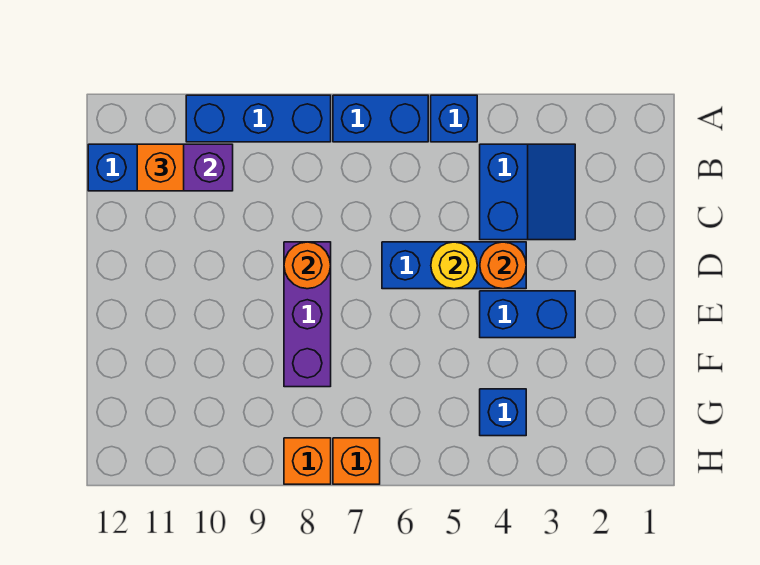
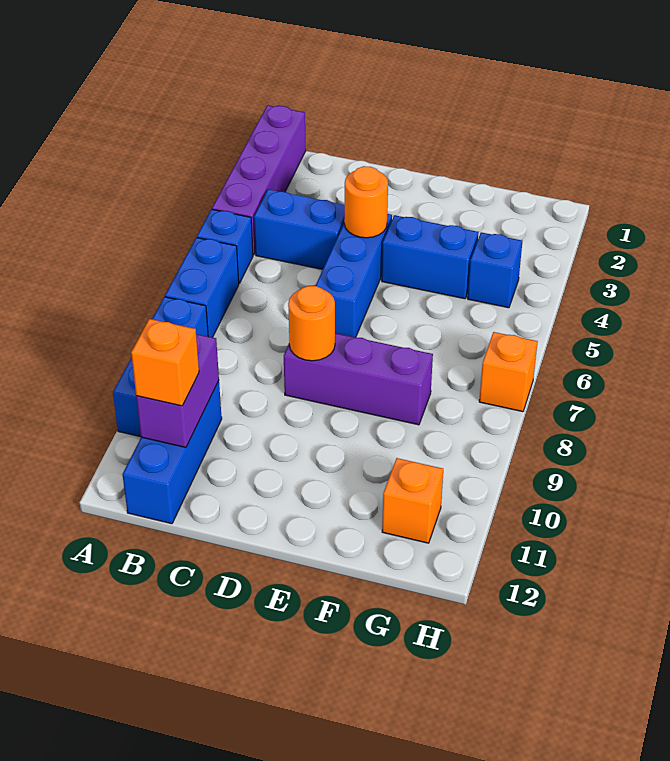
none -> purple brick A1:A4 level 1
yellow round brick D5 level 2 -> none
blue brick E3:E4 level 1 -> blue brick E4:F4 level 1
orange brick H8 level 1 -> orange brick G11 level 1

